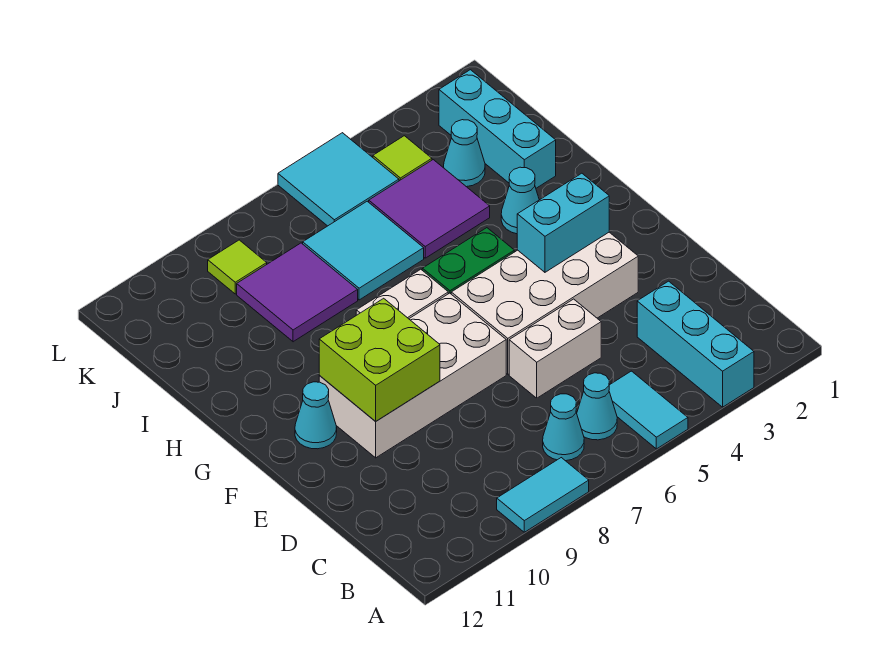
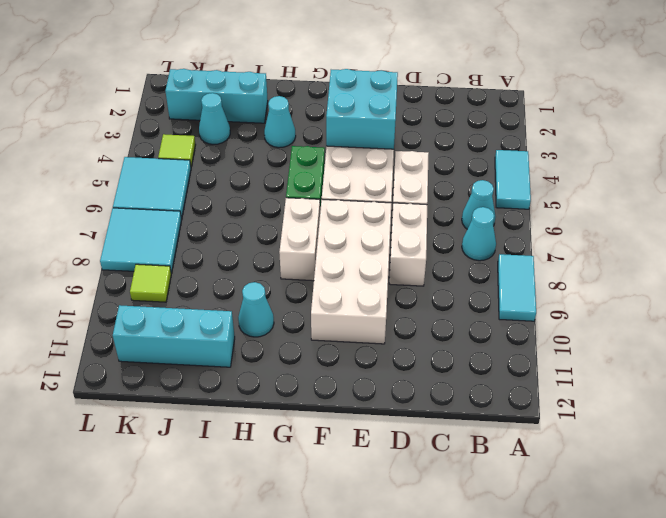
cyan brick A3:C3 level 1 -> cyan brick I11:K11 level 1
cyan tile A5:B5 level 1 -> cyan tile A4:A5 level 1
none -> white brick D7:D8 level 1
lime brick E9:F10 level 2 -> none
cyan brick F3:F4 level 2 -> cyan brick E3:F4 level 2
cyan cone F11 level 1 -> cyan cone H10 level 1
purple tile I4:J5 level 1 -> none
cyan tile I6:J7 level 1 -> cyan tile K7:L8 level 1
purple tile I8:J9 level 1 -> none

